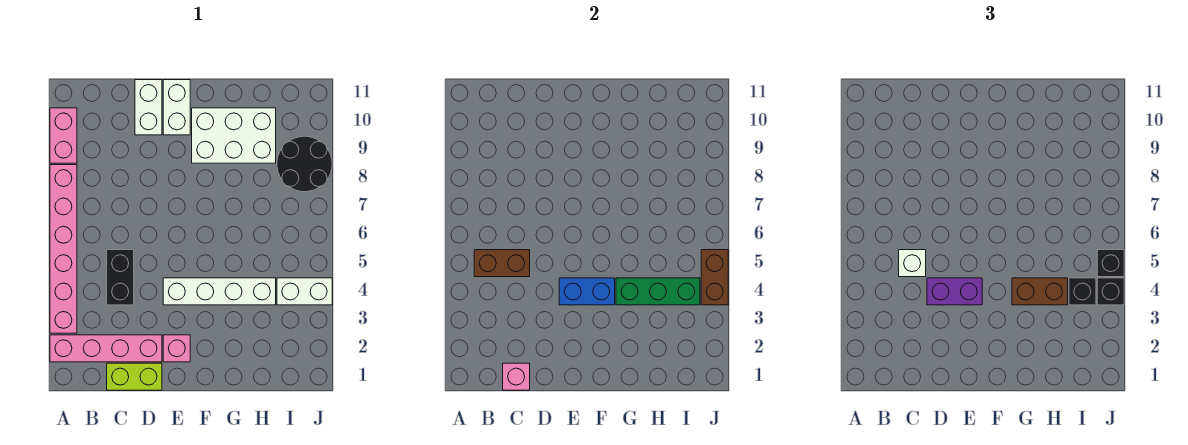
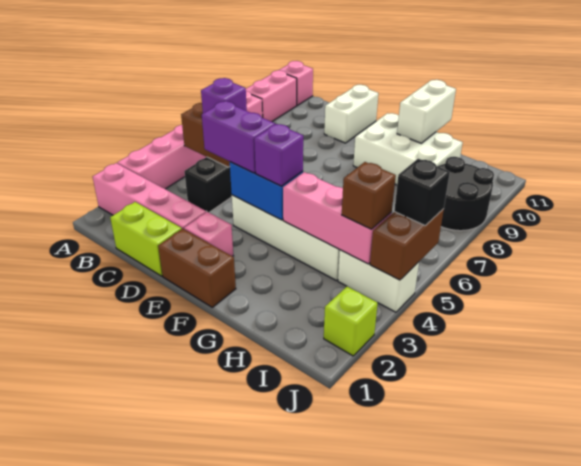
pink brick C1 level 2 -> pink brick A11 level 1
white brick C5 level 3 -> purple brick C5 level 3
white brick E10:E11 level 1 -> white brick G10:G11 level 2
none -> purple brick F4 level 3
green brick G4:I4 level 2 -> pink brick G4:I4 level 2
brown brick G4:H4 level 3 -> brown brick E1:F1 level 1
black brick I4 level 3 -> brown brick I4 level 3
none -> lime brick J2 level 1
black brick J4 level 3 -> none

